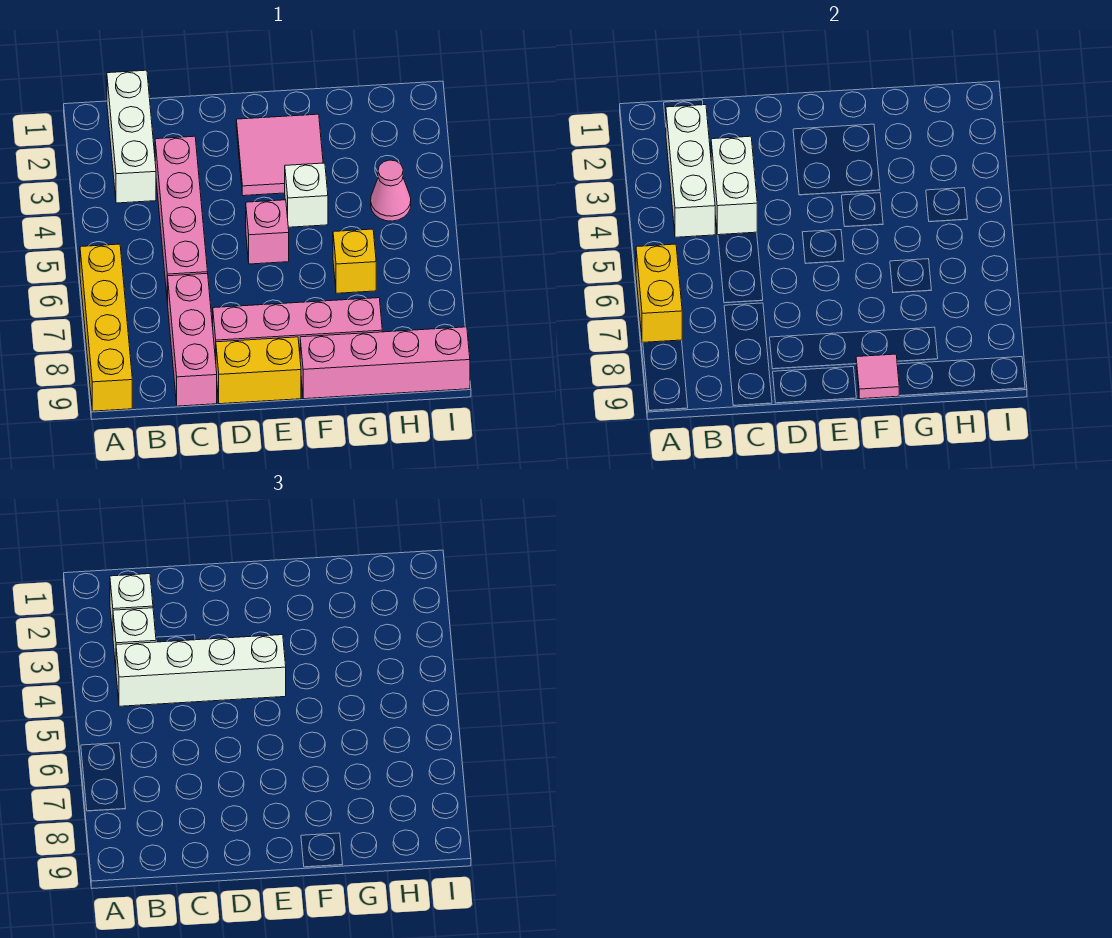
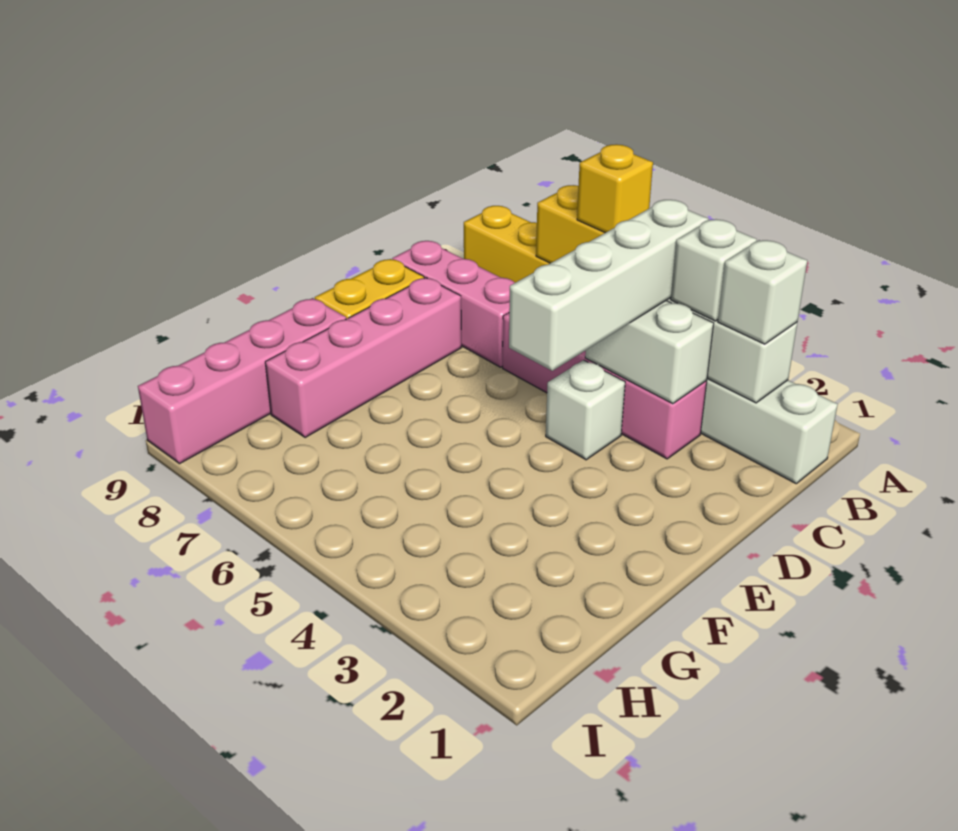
pink tile E2:F3 level 1 -> none
pink brick E5 level 1 -> none
white brick F4 level 1 -> white brick D4 level 1
pink tile F9 level 2 -> none
yellow brick G6 level 1 -> yellow brick A6 level 3
pink cone H4 level 1 -> none

